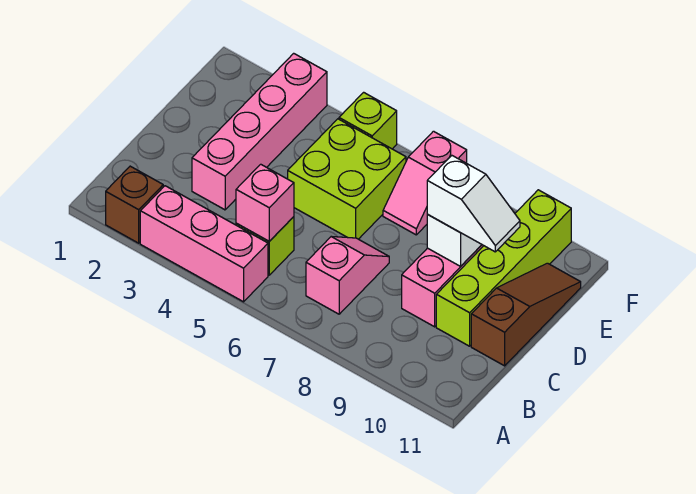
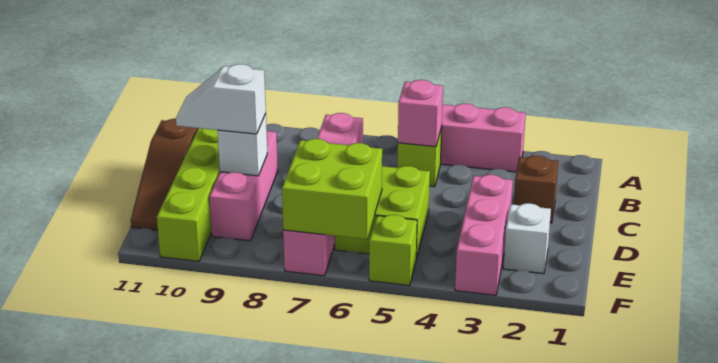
brown brick A2 level 1 -> brown brick C2 level 1
pink brick C3:F3 level 1 -> pink brick D3:F3 level 1
none -> white brick E2 level 1
none -> lime brick E6:F7 level 2

